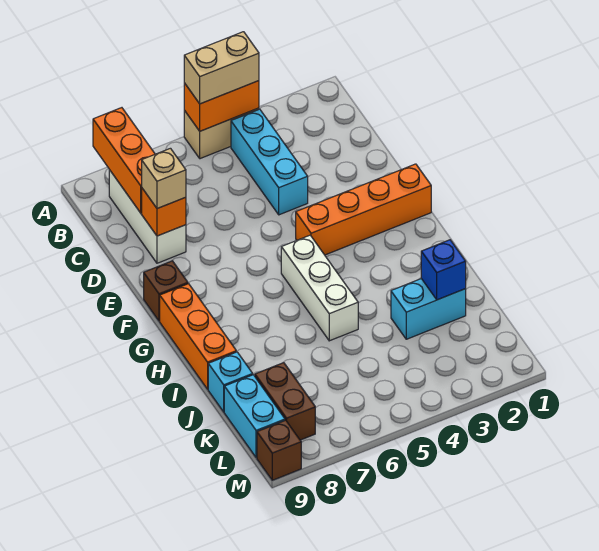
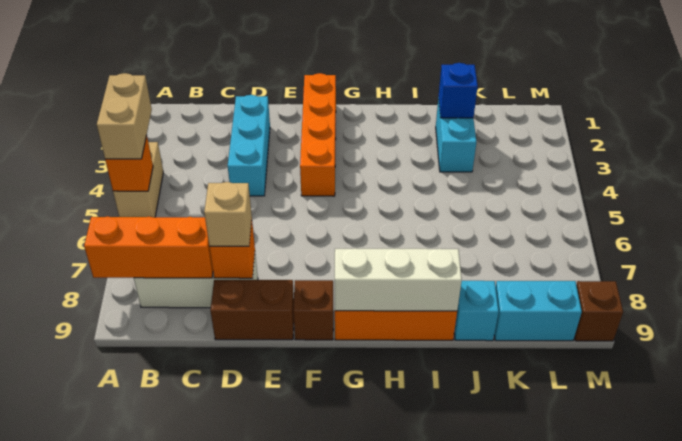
orange brick A4:A5 level 2 -> orange brick A5 level 2
cyan brick B4:D4 level 1 -> cyan brick D2:D4 level 1
white brick G5:I5 level 1 -> white brick G9:I9 level 2
brown brick K8:L8 level 1 -> brown brick D9:E9 level 1

